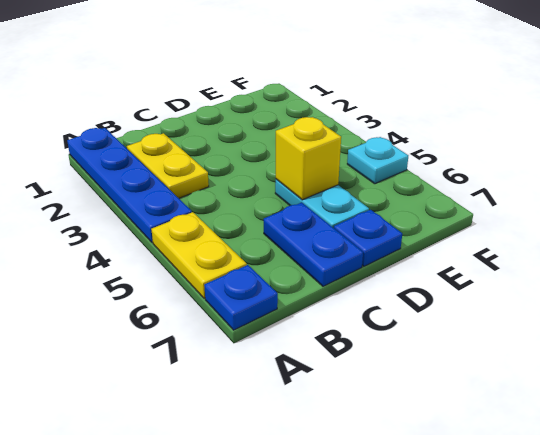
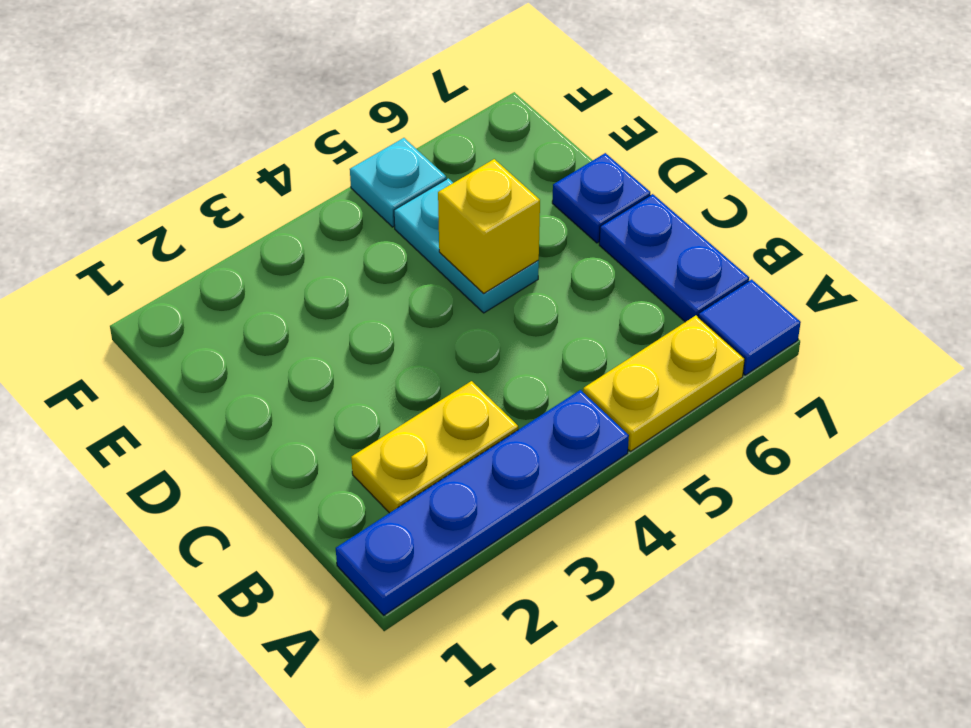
blue plate A7 level 1 -> blue tile A7 level 1
blue plate C6:C7 level 1 -> blue plate B7:C7 level 1
cyan plate D5:D6 level 1 -> cyan plate D5:E5 level 1

